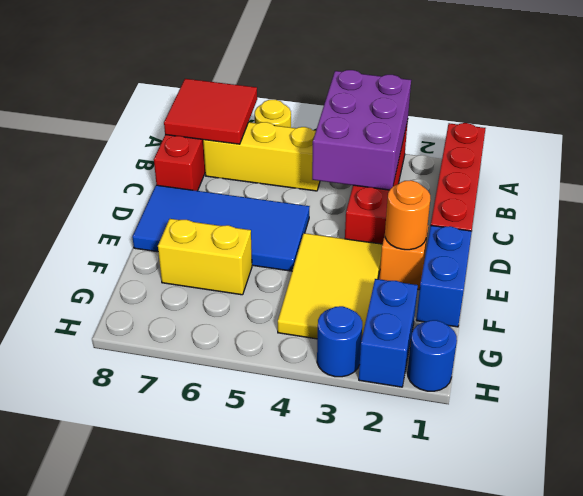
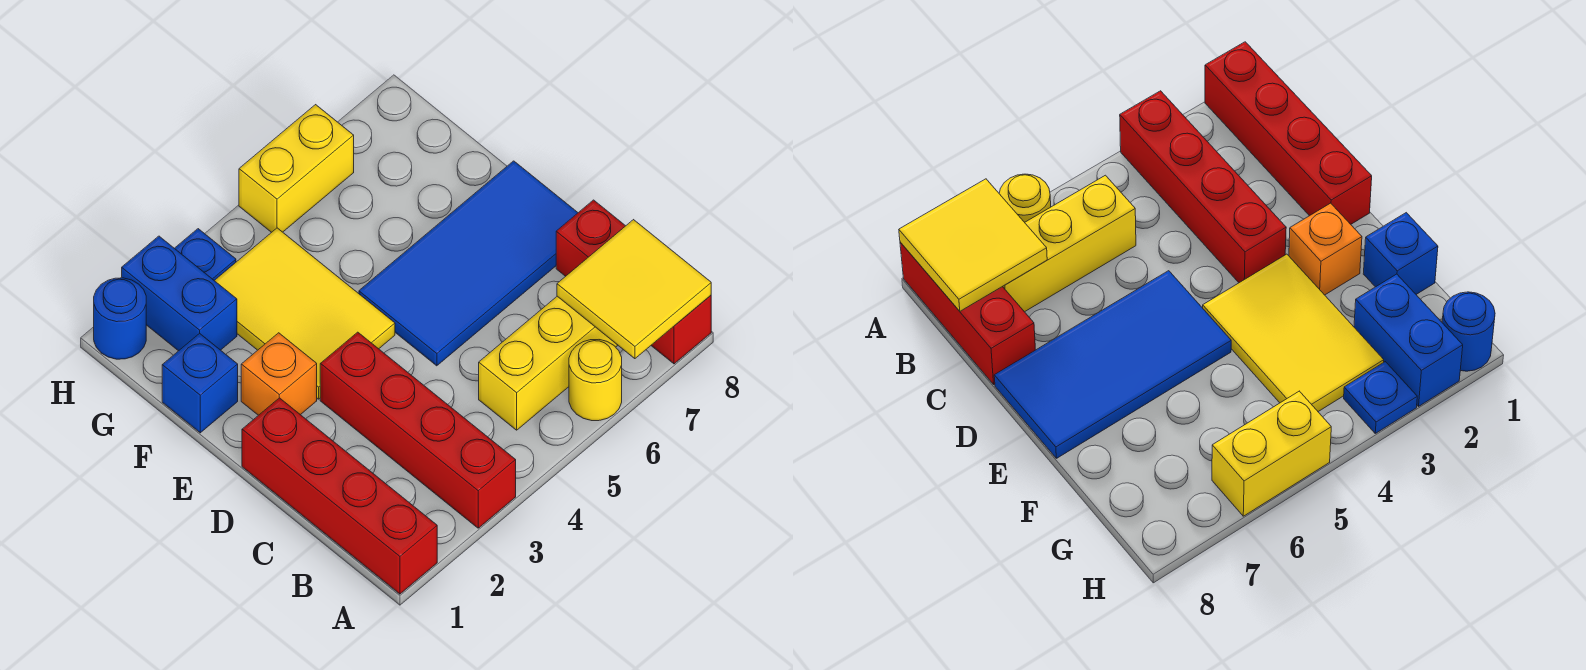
purple brick A3:C4 level 2 -> none
red tile A7:B8 level 2 -> yellow tile A7:B8 level 2
blue brick E1:F1 level 1 -> blue brick F1 level 1
orange round brick E2 level 2 -> none
yellow brick F6:F7 level 1 -> yellow brick H5:H6 level 1
blue round brick H3 level 1 -> blue plate H3 level 1

